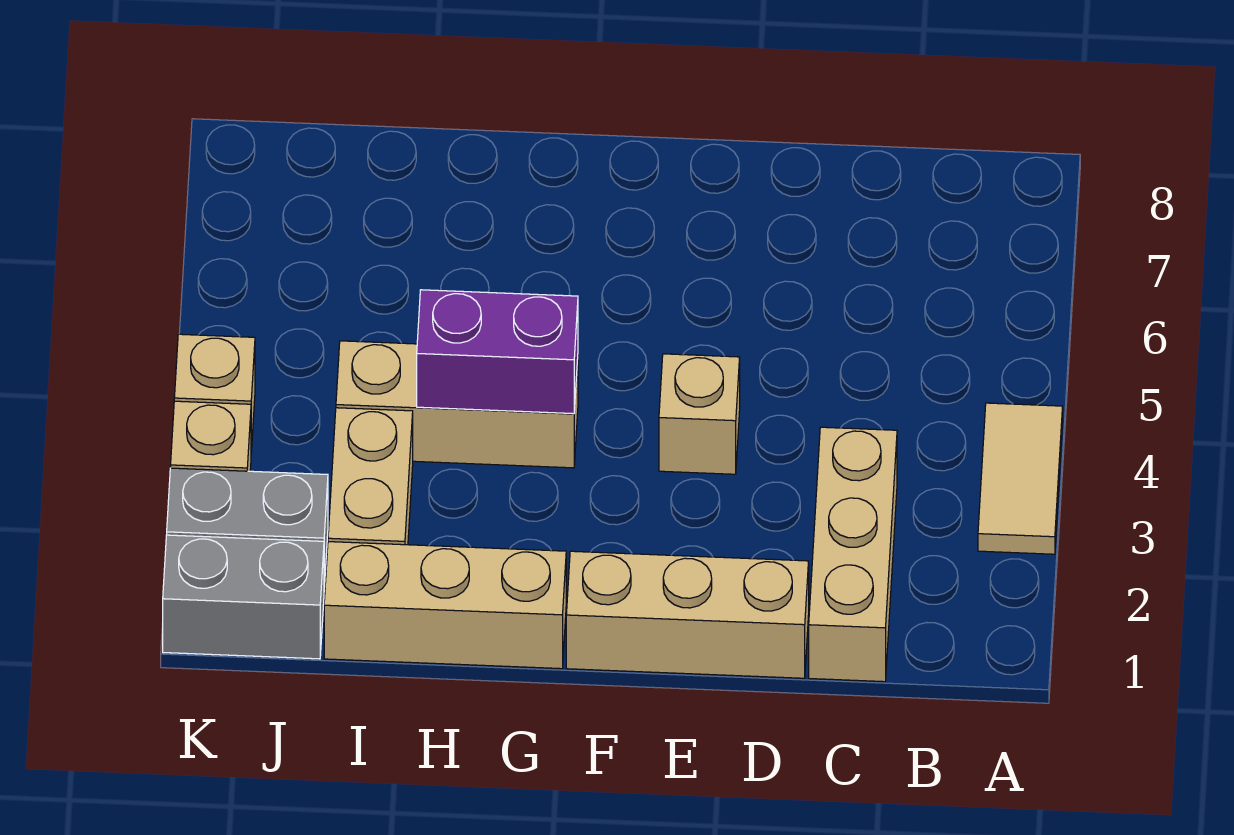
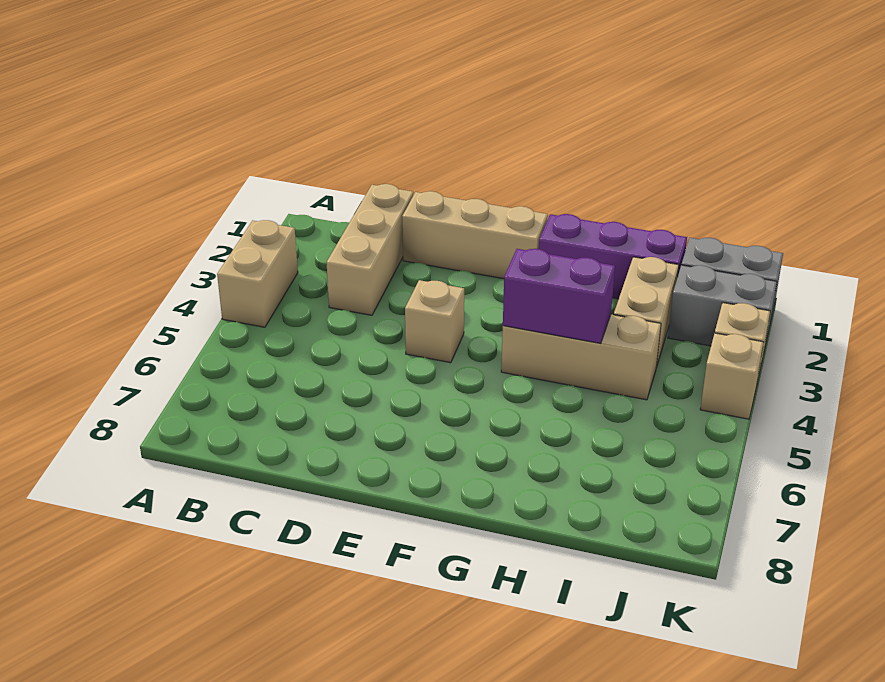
tan tile A3:A4 level 1 -> tan brick A3:A4 level 1
tan brick G1:I1 level 1 -> purple brick G1:I1 level 1

